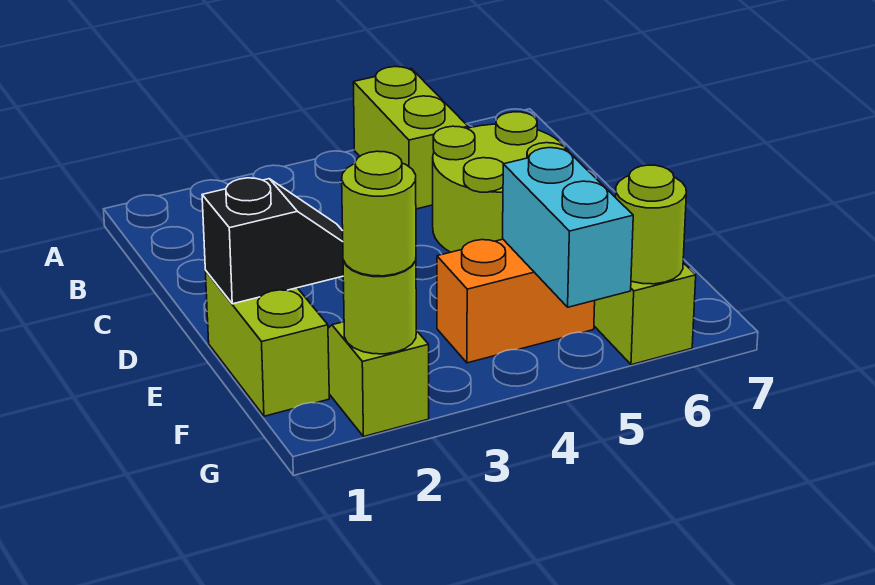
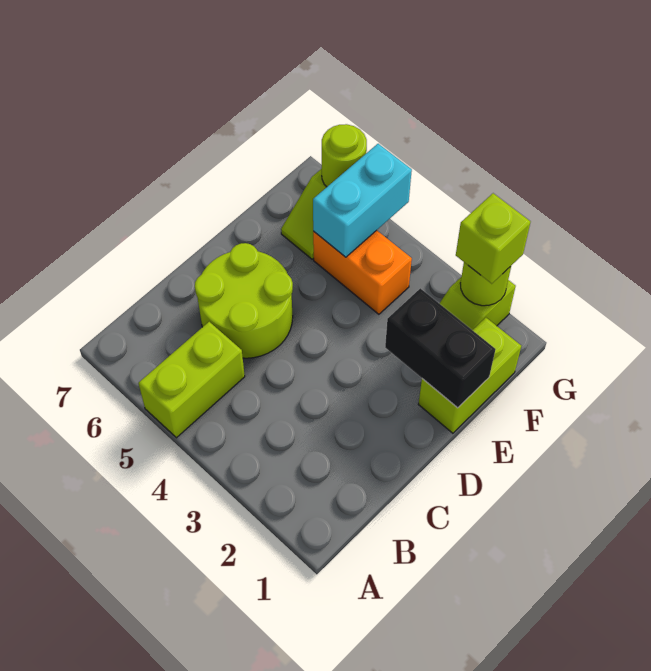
black slope E1:E2 level 2 top 1 -> black brick E1:E2 level 2
lime round brick G2 level 3 -> lime brick G2 level 3

